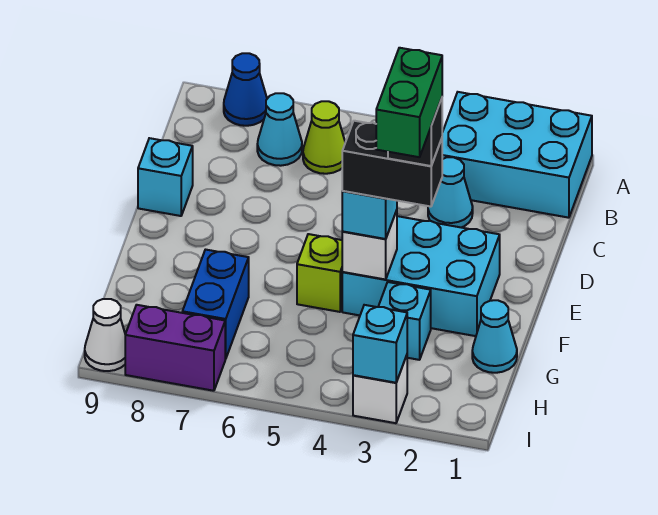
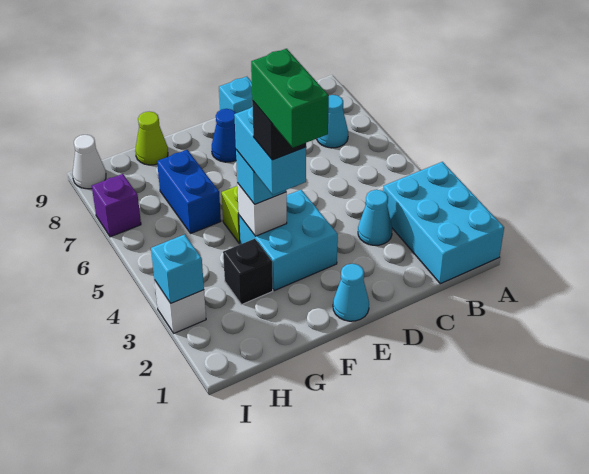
blue cone A8 level 1 -> blue cone E8 level 1
lime cone B6 level 1 -> lime cone G9 level 1
cyan brick E2:F4 level 1 -> cyan brick E3:F4 level 1
black brick F3:F4 level 4 -> cyan brick F3:F4 level 4
green brick F3:G3 level 6 -> green brick F2:F3 level 6
cyan cone G1 level 1 -> cyan cone E1 level 1
cyan brick G3 level 1 -> black brick G3 level 1
blue brick G7:H7 level 1 -> blue brick G6:G7 level 1
purple brick I7:I8 level 1 -> purple brick I7 level 1

